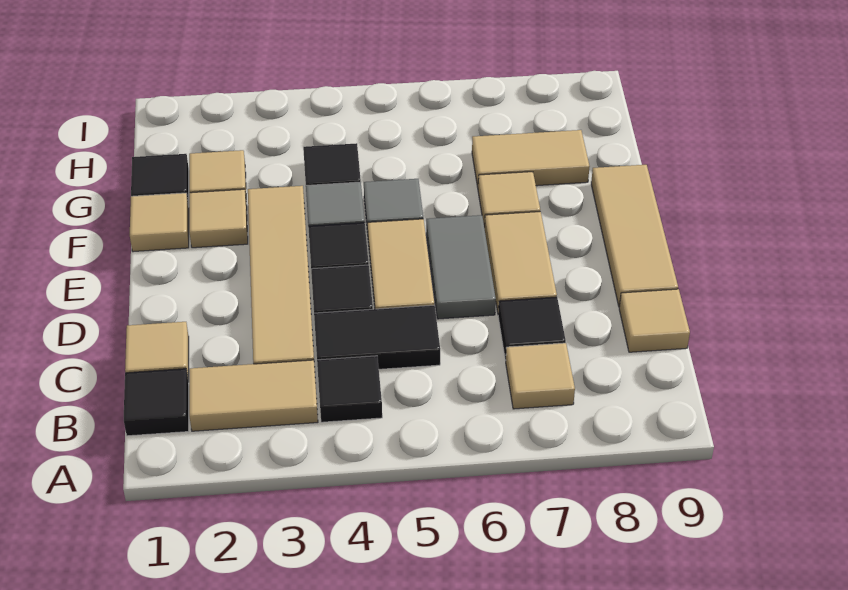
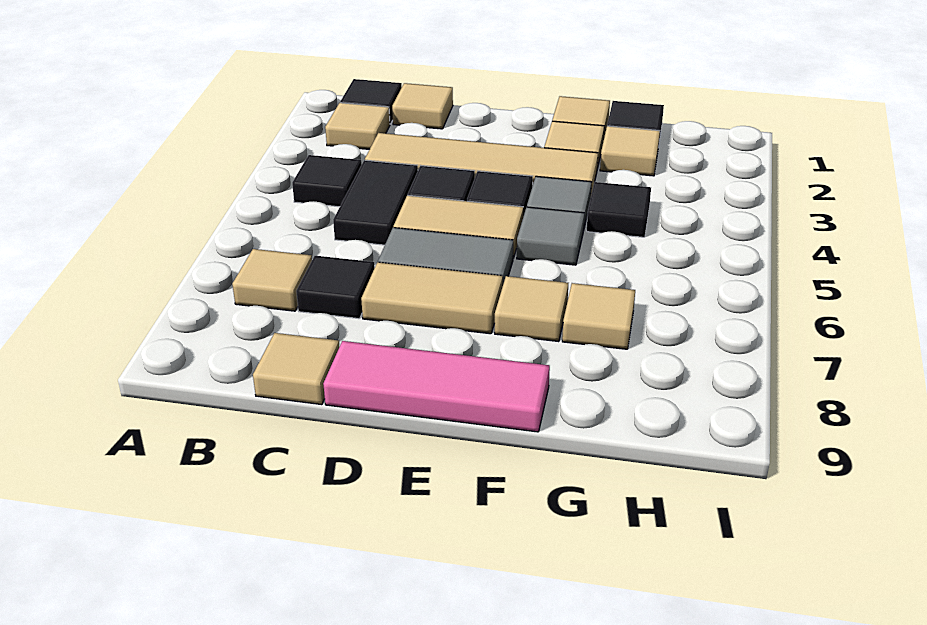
tan tile B2:B3 level 1 -> tan tile B2 level 1
tan tile D9:F9 level 1 -> pink tile D9:F9 level 1
tan tile G7:G8 level 1 -> tan tile G7 level 1

